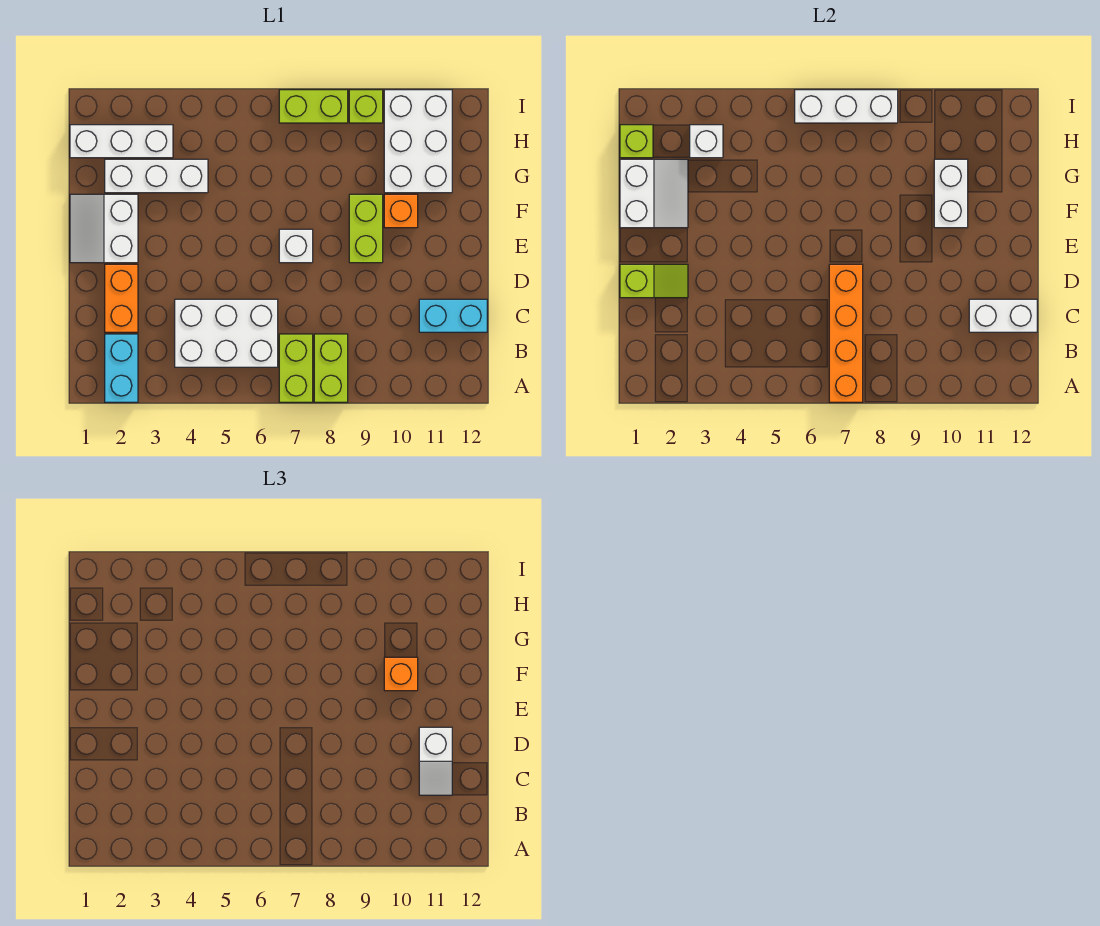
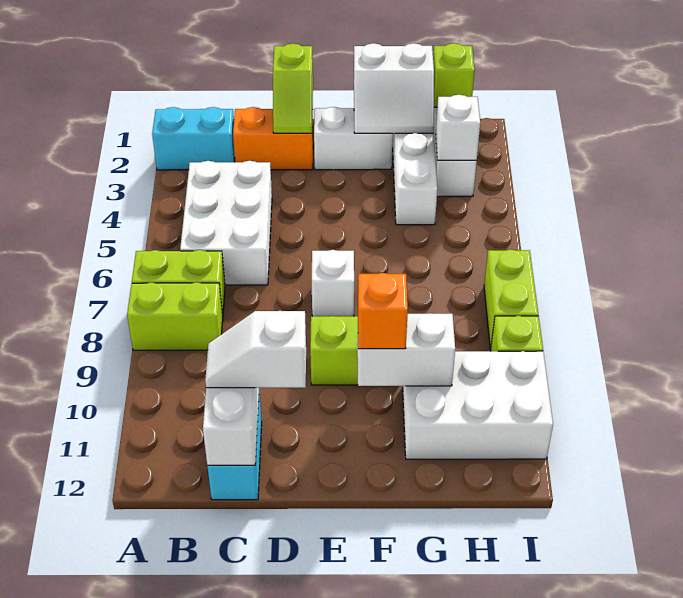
orange brick A7:D7 level 2 -> none
orange brick F10 level 1 -> none
white brick I6:I8 level 2 -> none

